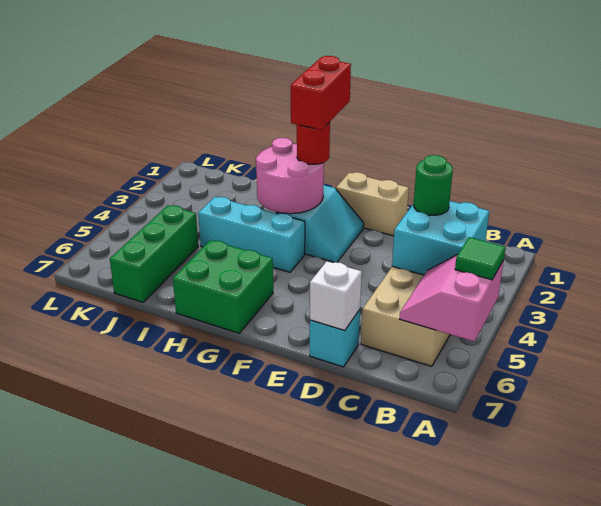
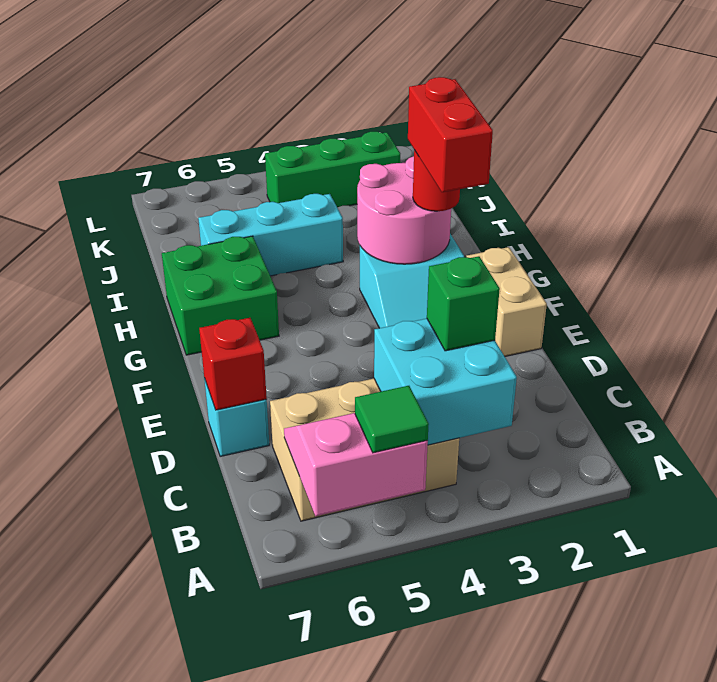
green round brick C3 level 3 -> green brick C3 level 3
white brick D7 level 2 -> red brick D7 level 2
red brick G1:G2 level 4 -> red brick F2:G2 level 4
cyan brick G4:I4 level 1 -> cyan brick I4:I6 level 1
green brick J5:J7 level 1 -> green brick K2:K4 level 1

